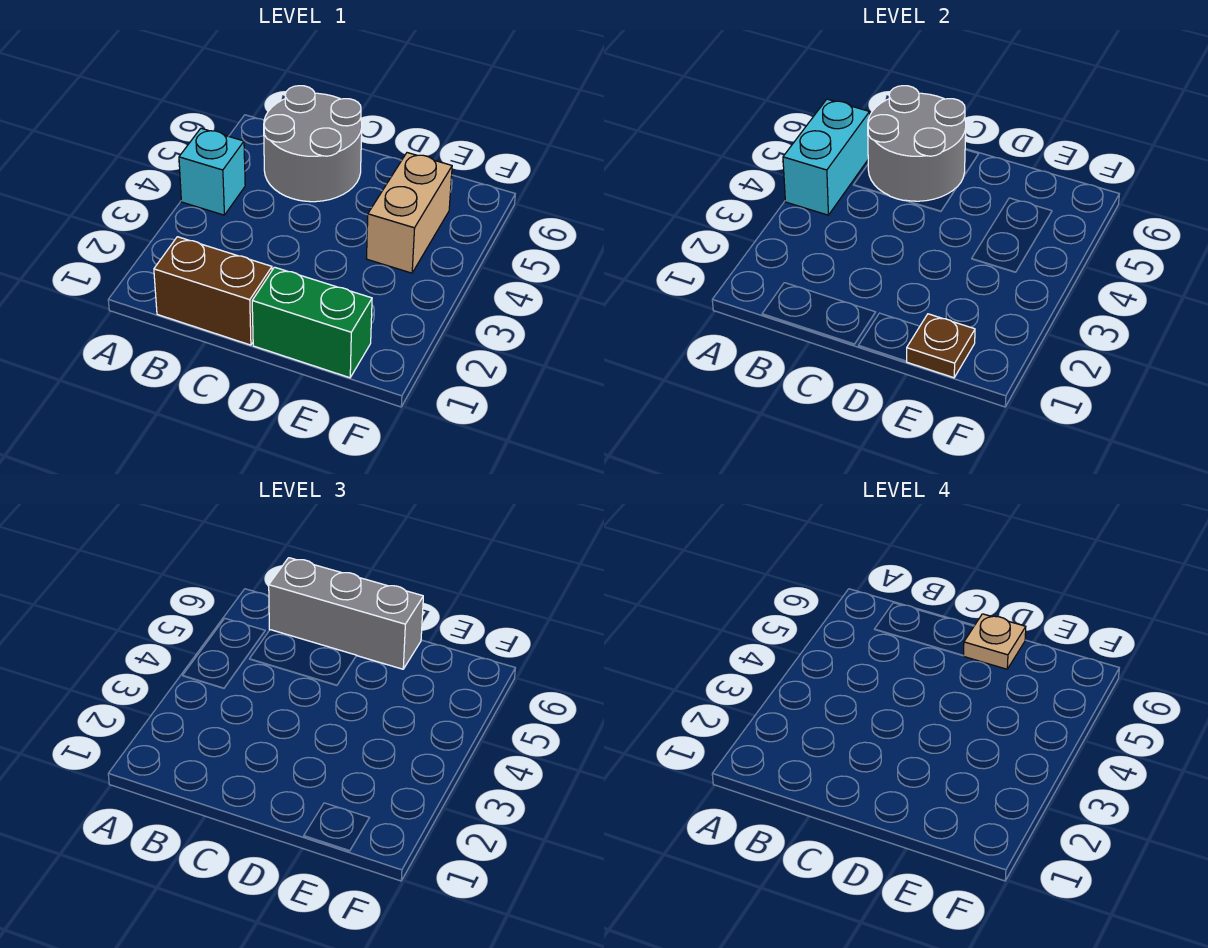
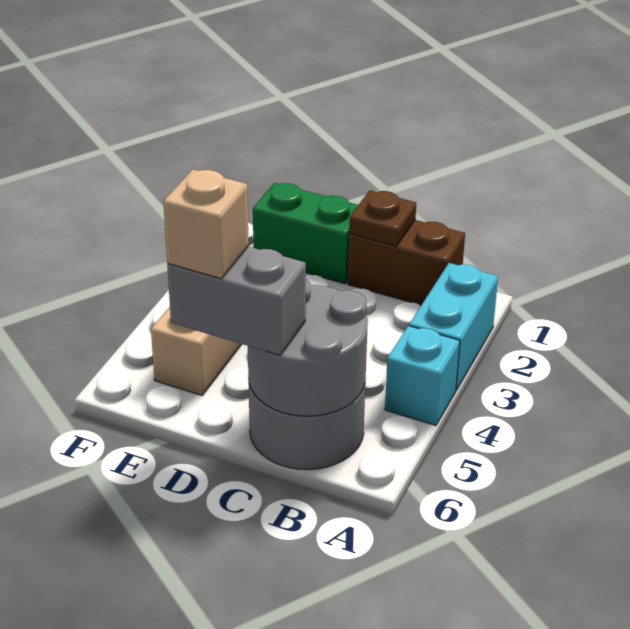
cyan brick A4:A5 level 2 -> cyan brick A2:A3 level 1
grey brick B6:D6 level 3 -> grey brick C6:D6 level 3
tan plate D6 level 4 -> tan brick D6 level 4
brown plate E1 level 2 -> brown plate C1 level 2

